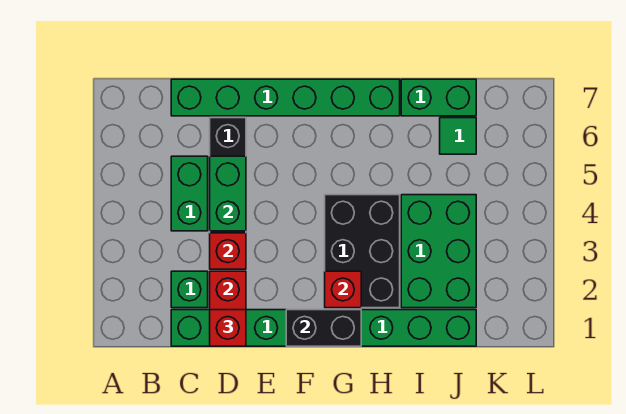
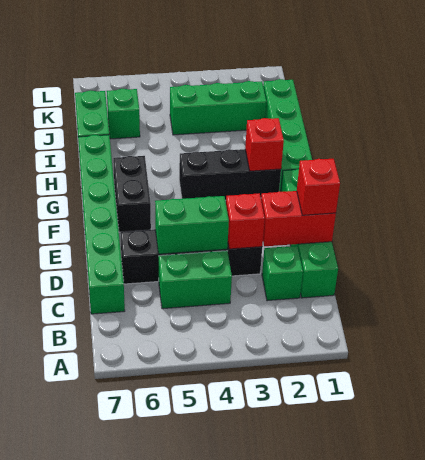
black brick F1:G1 level 2 -> black brick F6:G6 level 1
black brick G2:H4 level 1 -> black brick G2:G4 level 1
green brick I2:J4 level 1 -> green brick J2:J4 level 1
green tile J6 level 1 -> green brick J6 level 1

